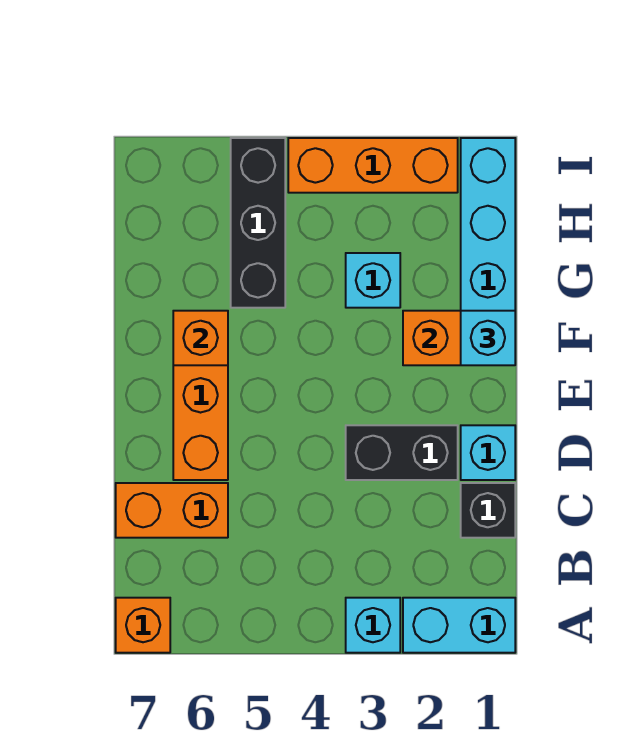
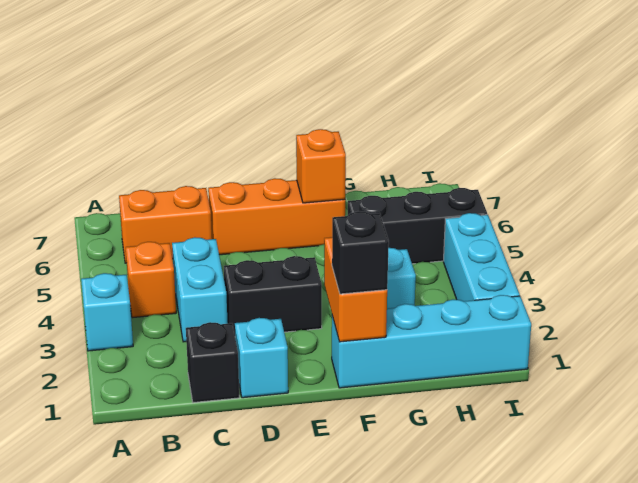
cyan brick A1:A2 level 1 -> cyan brick C3:C4 level 1
orange brick A7 level 1 -> orange brick B4 level 1
orange brick C6:C7 level 1 -> orange brick B6:C6 level 1
black brick D2:D3 level 1 -> black brick D3:E3 level 1
cyan brick F1 level 3 -> black brick F1 level 3
orange brick I2:I4 level 1 -> cyan brick I2:I4 level 1

